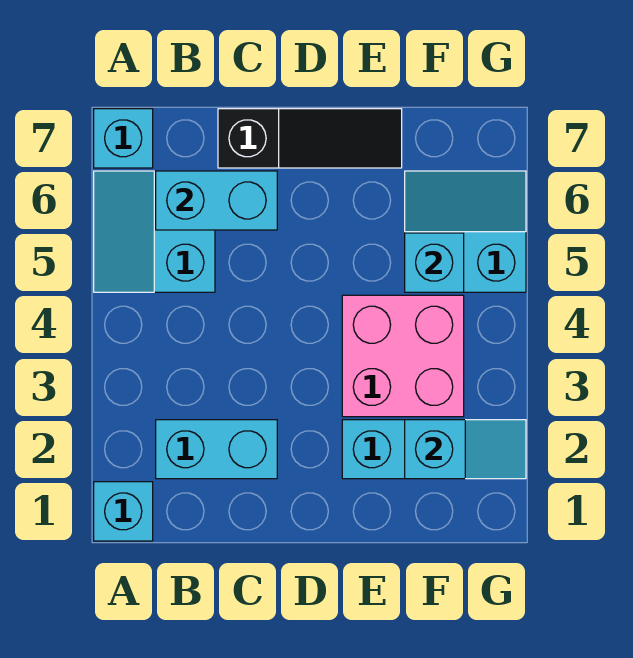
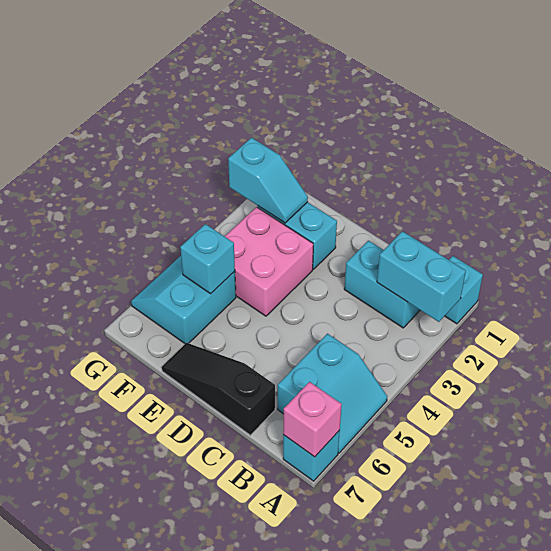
none -> pink brick A7 level 2
cyan brick B6:C6 level 2 -> cyan brick A2:B2 level 2
cyan slope F2:G2 level 2 top F -> cyan slope F2:G2 level 2 top G
cyan slope F5:G6 level 1 top 5 -> cyan slope F5:G6 level 1 top F

